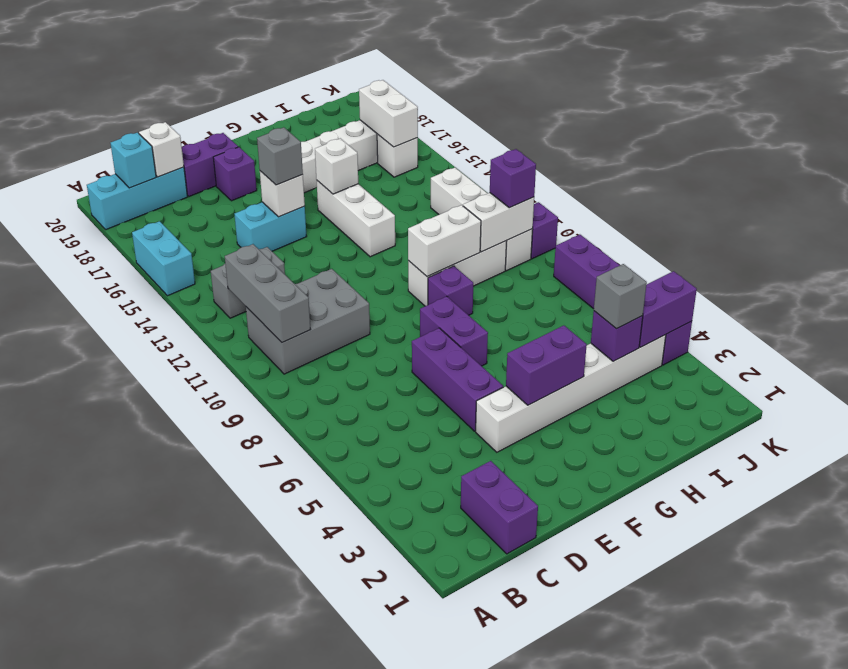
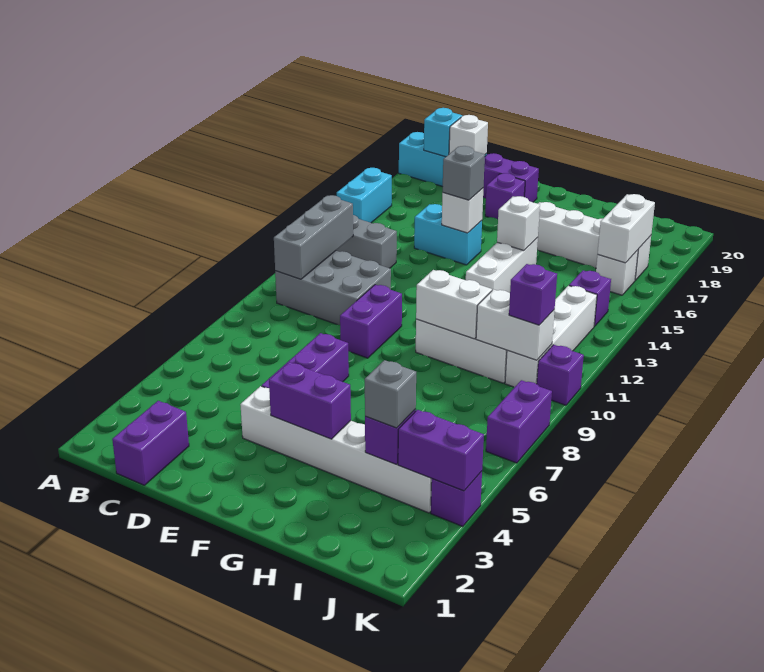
purple brick F7:F8 level 1 -> purple brick E9:E10 level 1
purple brick G9 level 1 -> purple brick J14 level 1

